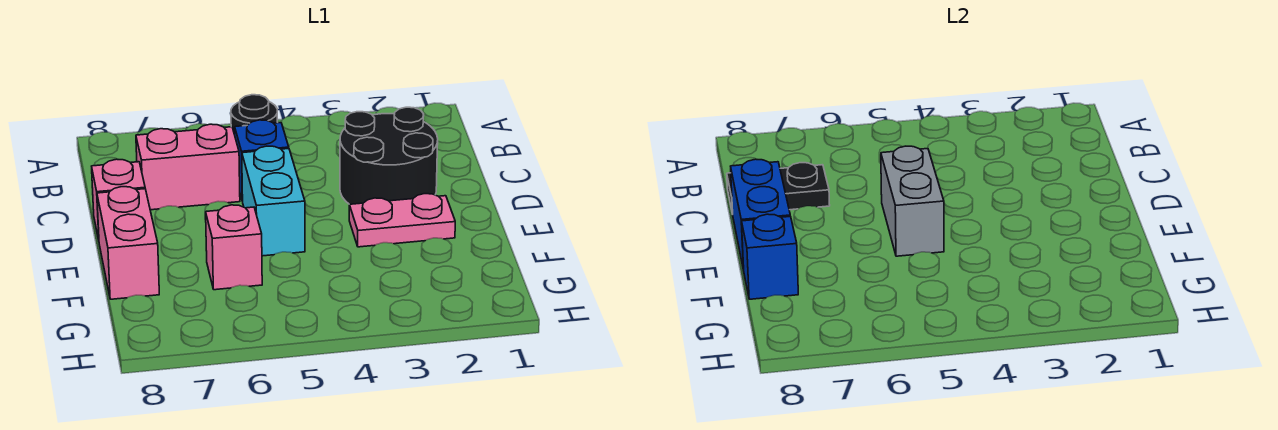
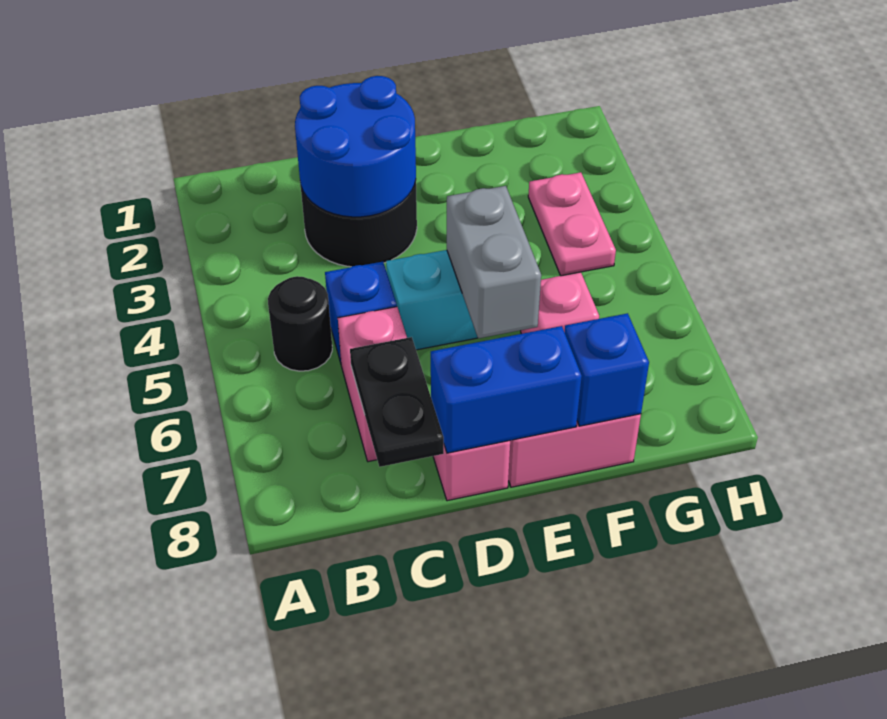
none -> blue round brick C2:D3 level 2
grey brick D5:E5 level 2 -> grey brick E5:E6 level 2
pink plate E2:E3 level 1 -> pink plate G3:G4 level 1

